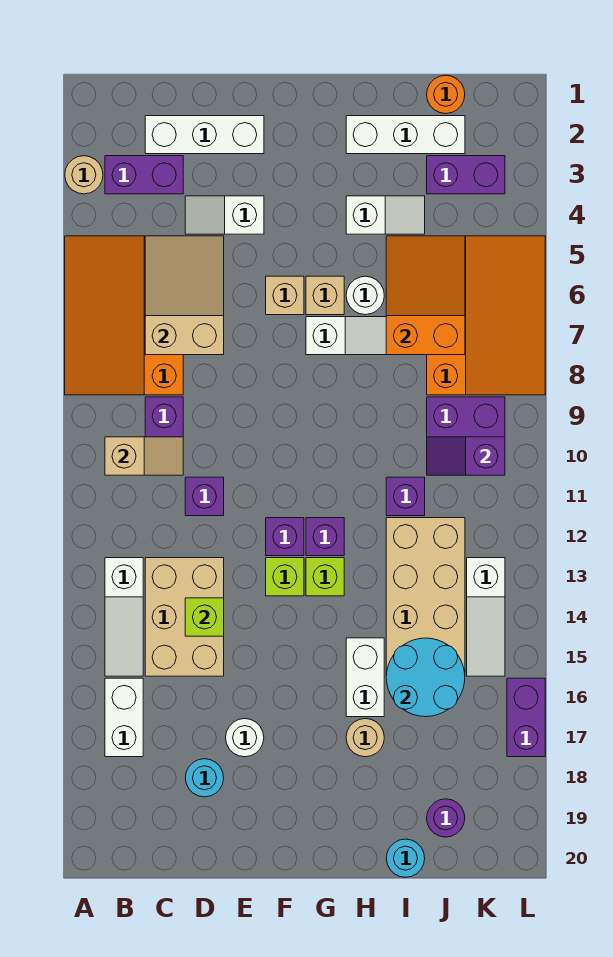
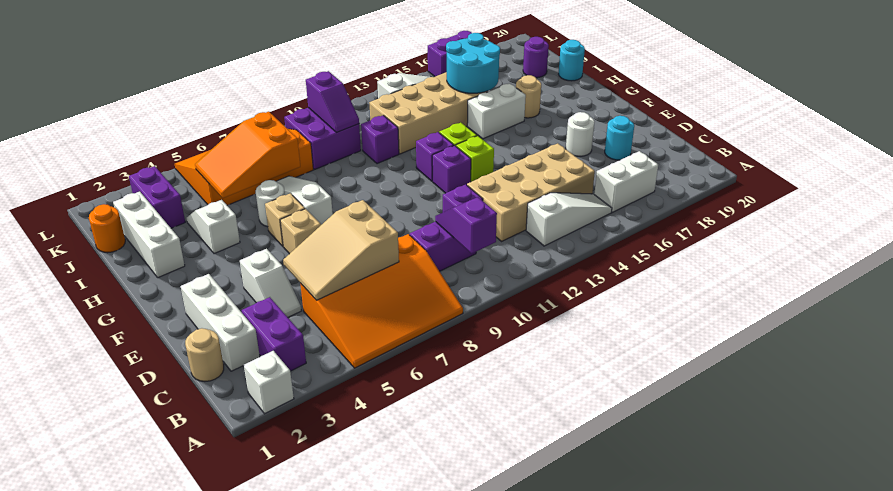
none -> white brick A2 level 1
tan round brick A3 level 1 -> tan round brick C1 level 1
tan slope B10:C10 level 2 top B -> purple slope B10:C10 level 2 top B
tan brick C13:D15 level 1 -> tan brick C12:D15 level 1
lime brick D14 level 2 -> none

